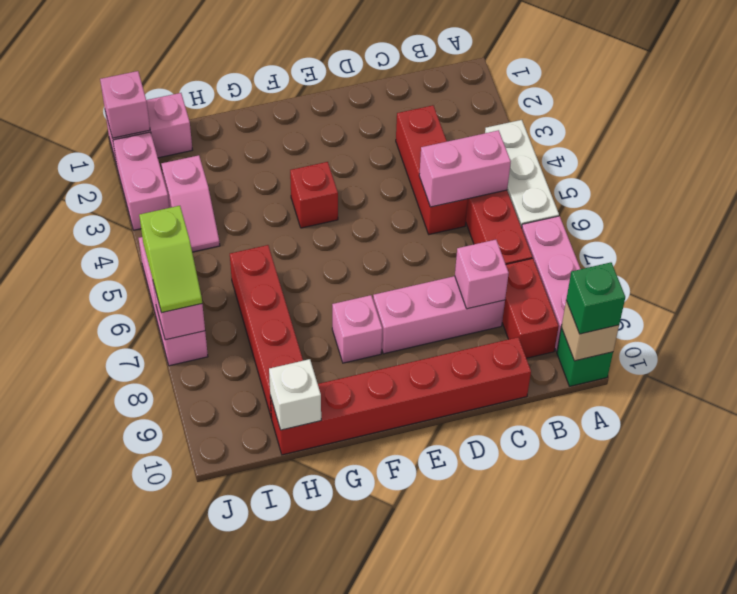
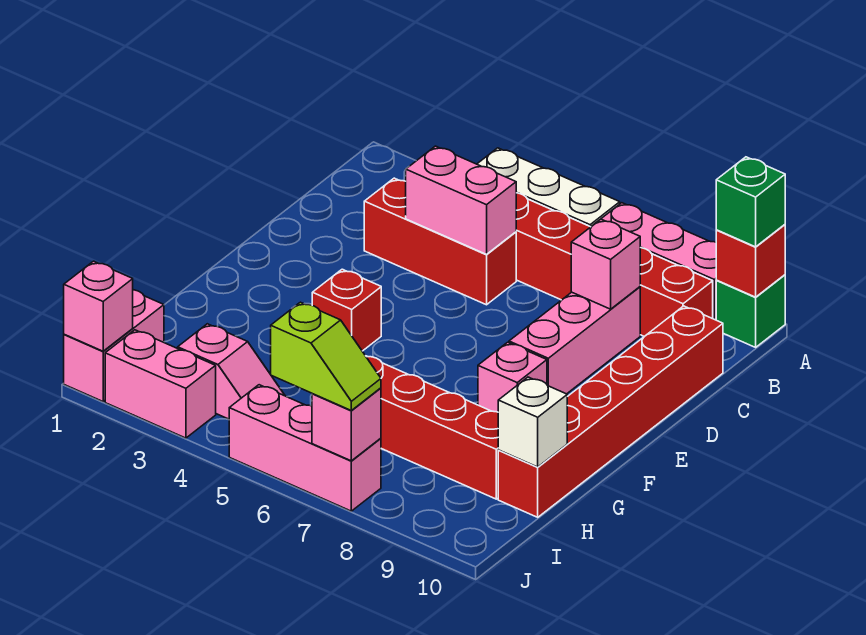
tan brick A10 level 2 -> red brick A10 level 2
pink brick B5:C5 level 2 -> pink brick C4:C5 level 2

